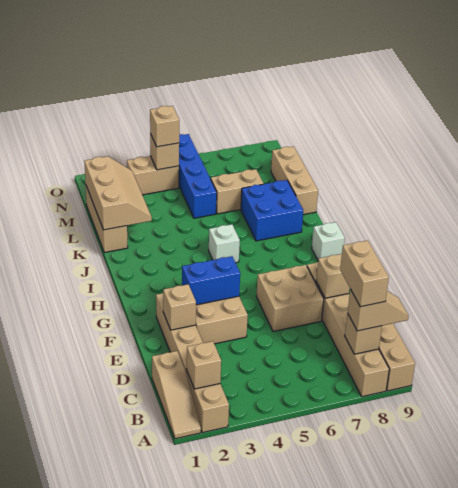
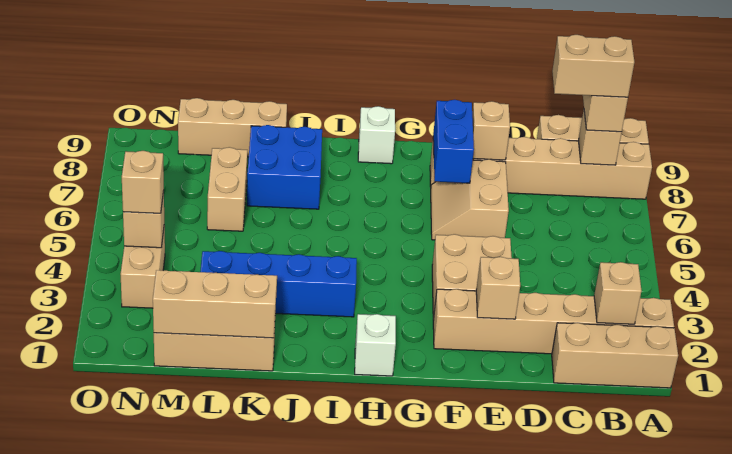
tan slope A1:C1 level 1 top C -> tan brick A1:C1 level 1
tan brick E6:F7 level 1 -> tan slope E6:F7 level 1 top E
blue brick F3:F4 level 2 -> blue brick F7:F8 level 2
white brick I5 level 1 -> white brick H1 level 1
blue brick L5:O5 level 1 -> blue brick I3:L3 level 1

